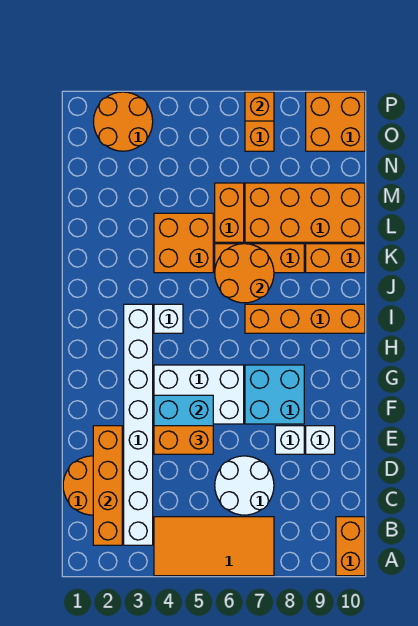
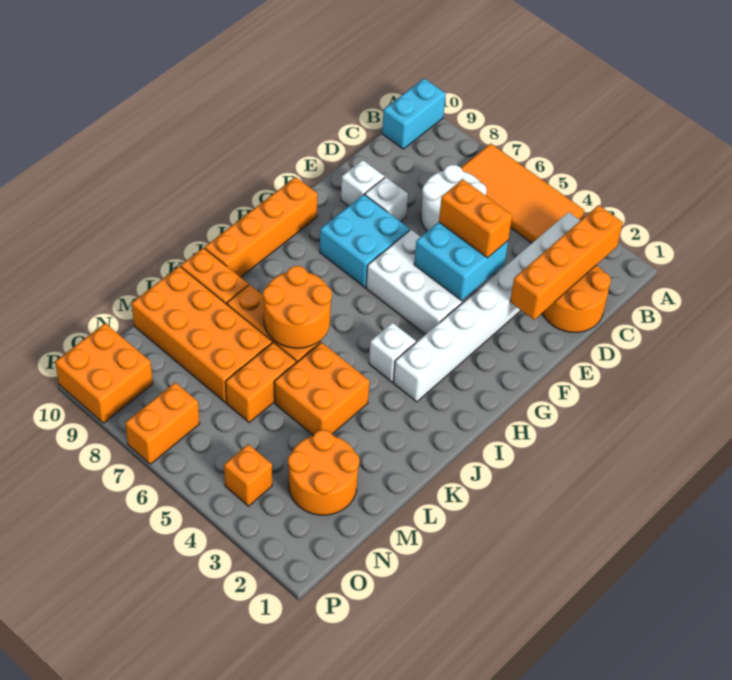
orange brick A10:B10 level 1 -> cyan brick A10:B10 level 1
orange brick I7:I10 level 1 -> orange brick G10:J10 level 1
orange round brick O2:P3 level 1 -> orange round brick M2:N3 level 1
orange brick P7 level 2 -> orange brick O4 level 1

